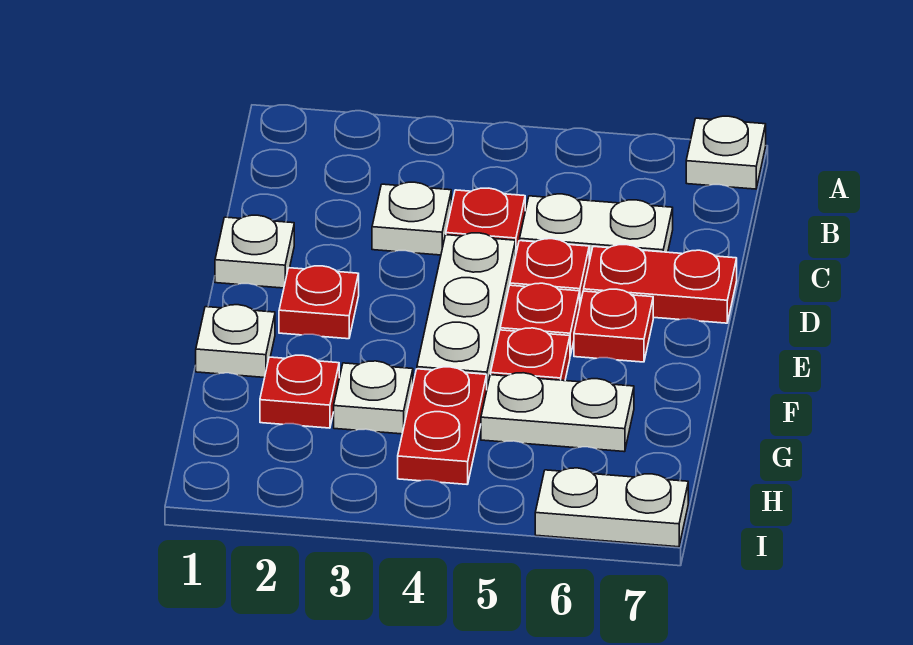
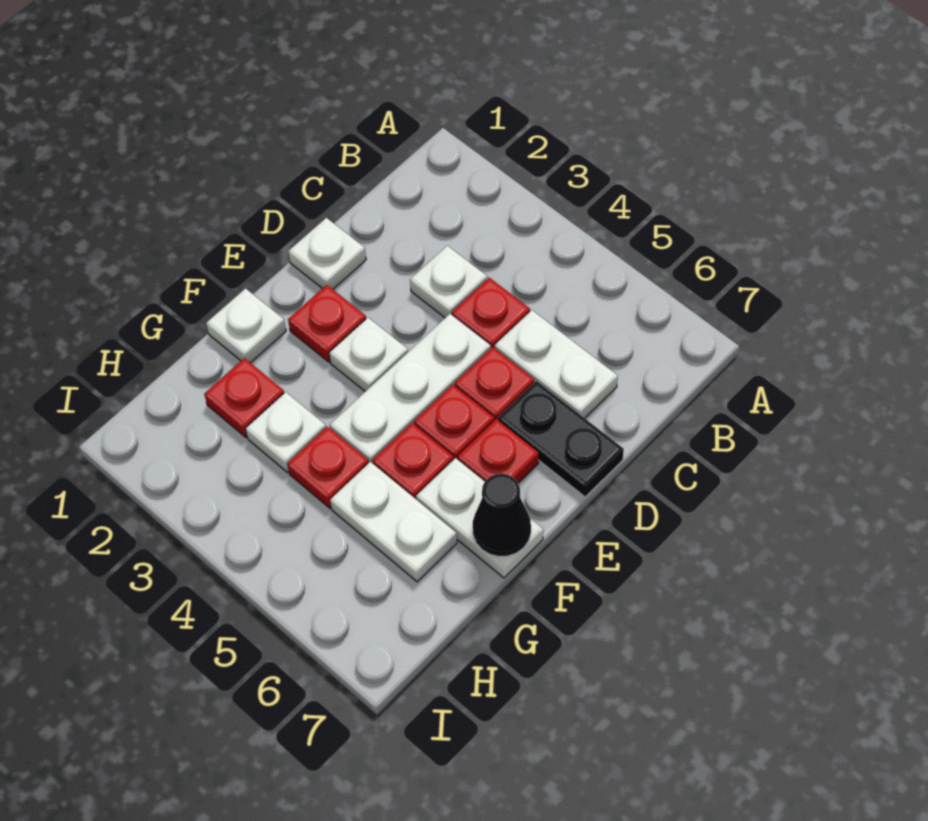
white plate A7 level 1 -> white plate E3 level 1
red plate D6:D7 level 1 -> black plate D6:D7 level 1
none -> black cone F7 level 2
red plate G4:H4 level 1 -> red plate G4 level 1
white plate I6:I7 level 1 -> white plate F6:F7 level 1

